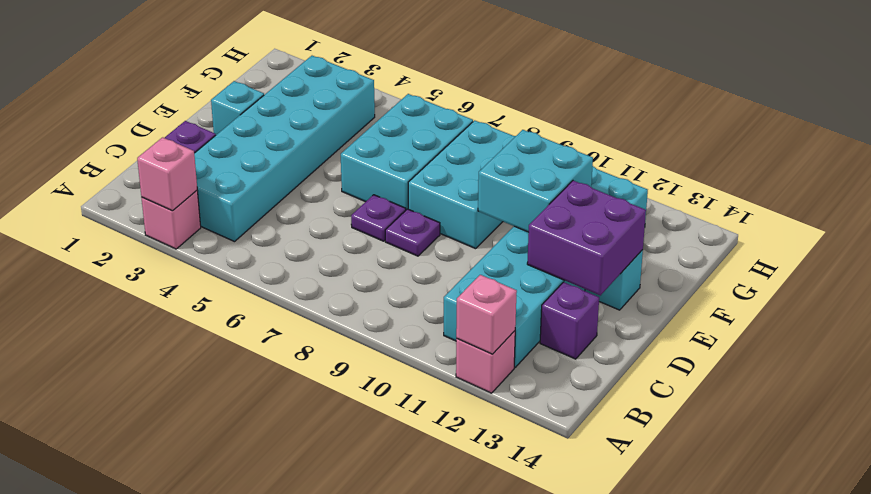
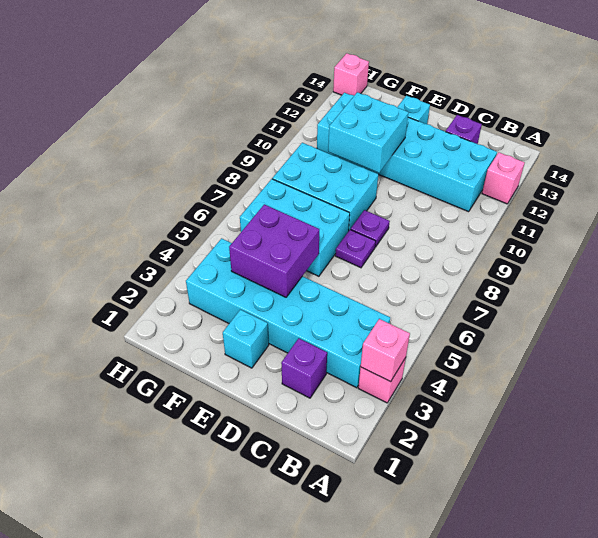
pink brick A12 level 2 -> pink brick H14 level 1
purple brick D12:E13 level 2 -> purple brick E4:F5 level 2

